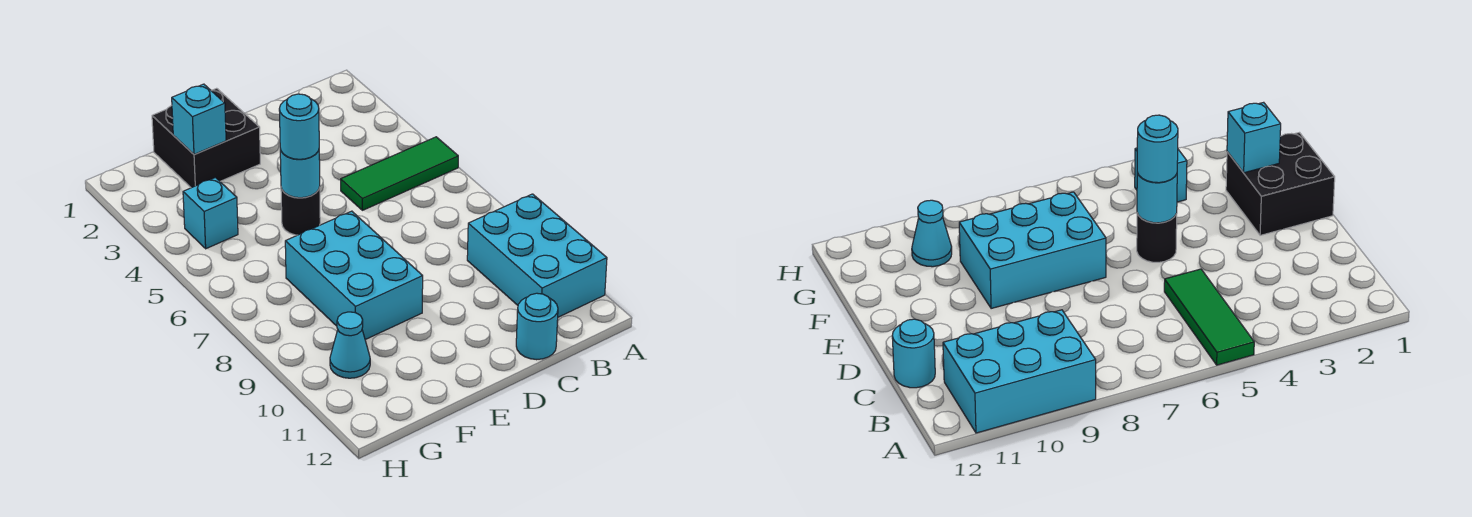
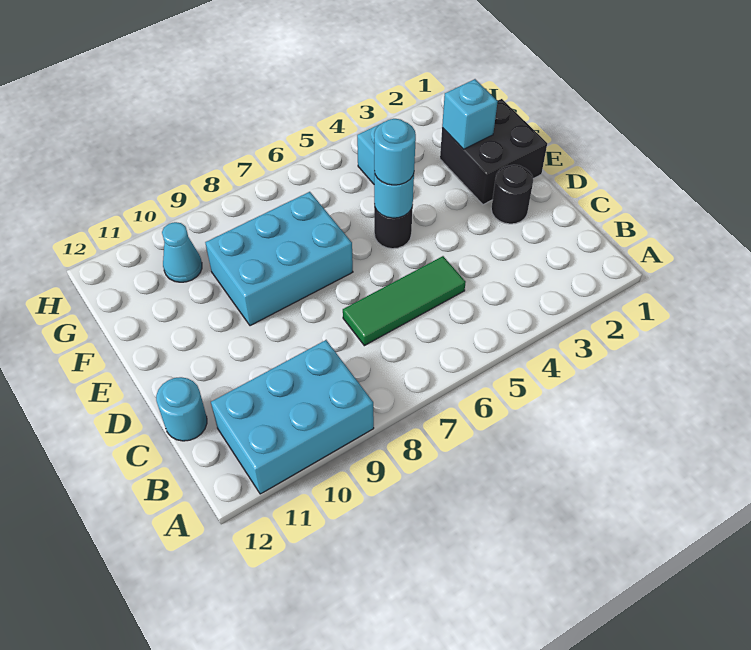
green tile A5:C5 level 1 -> green tile C5:C7 level 1
none -> black round brick D2 level 1

